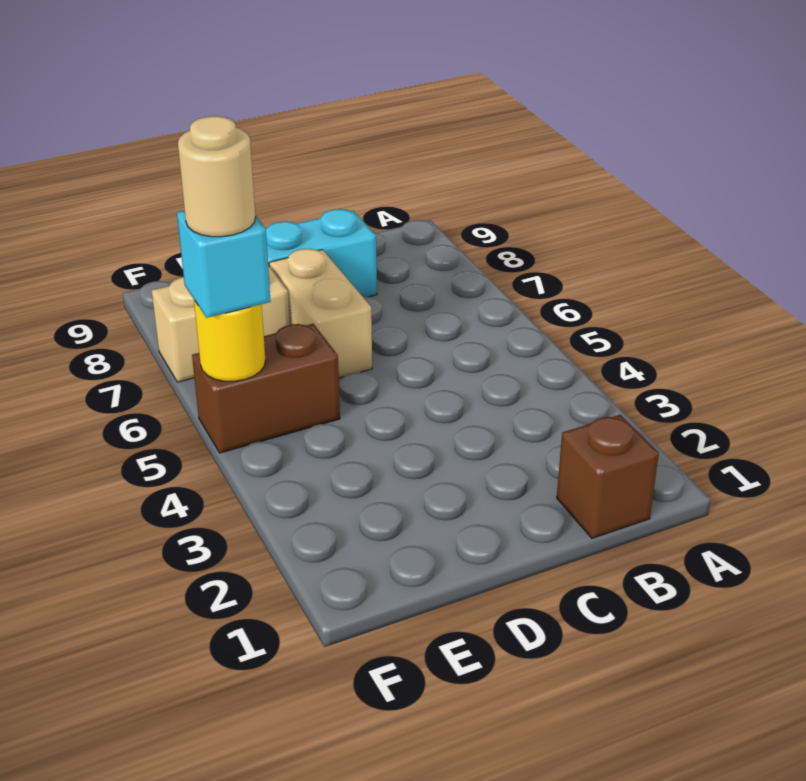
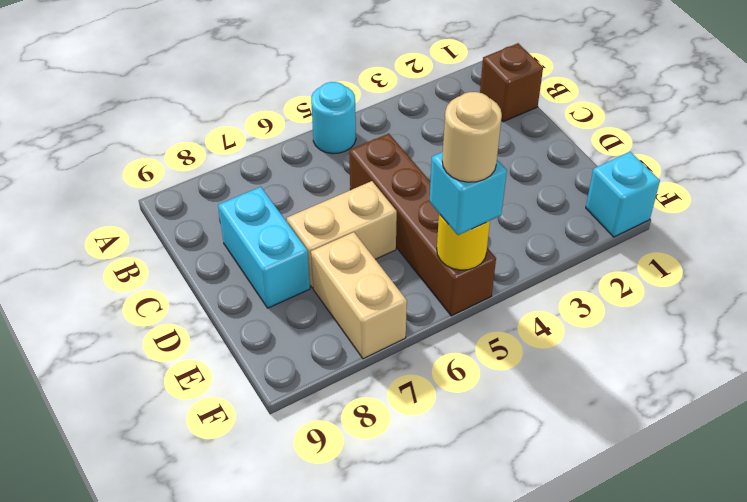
none -> cyan round brick A5 level 1
brown brick E5:F5 level 1 -> brown brick C5:F5 level 1
none -> cyan brick F1 level 1

